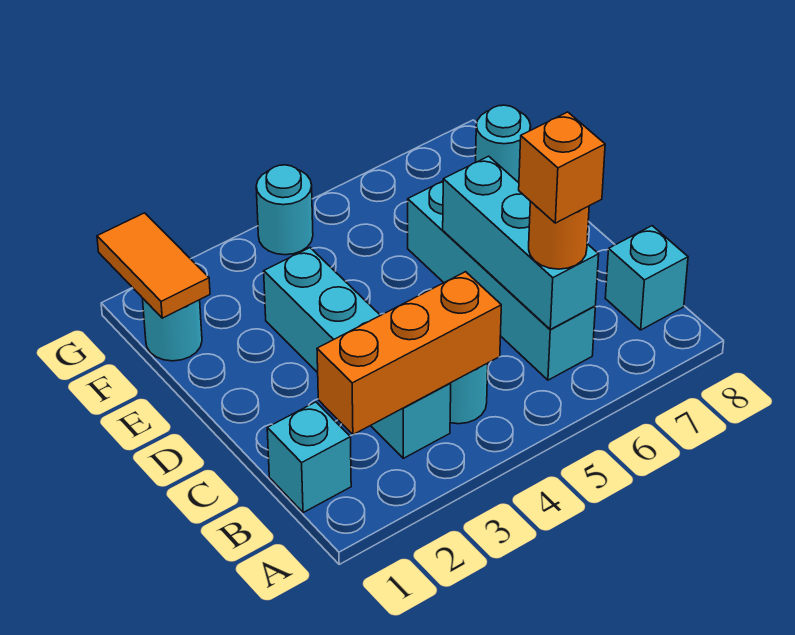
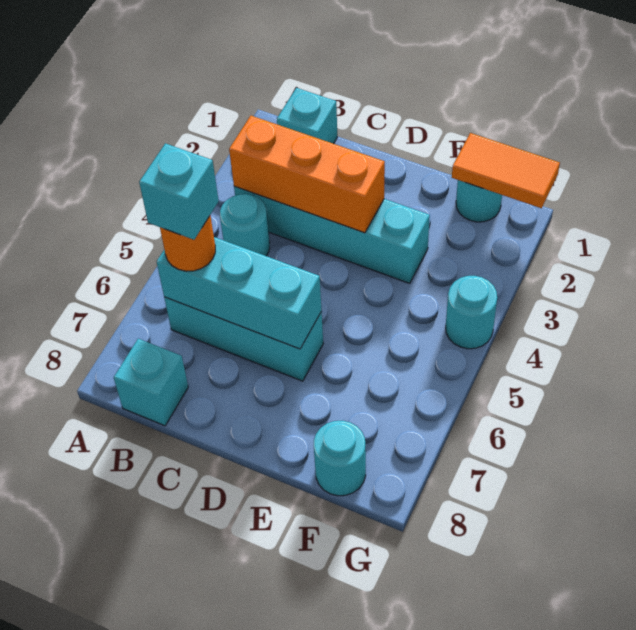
orange brick B2:B4 level 2 -> orange brick B3:D3 level 2
cyan brick B6:E6 level 1 -> cyan brick B6:D6 level 1
orange brick B6 level 4 -> cyan brick B6 level 4

